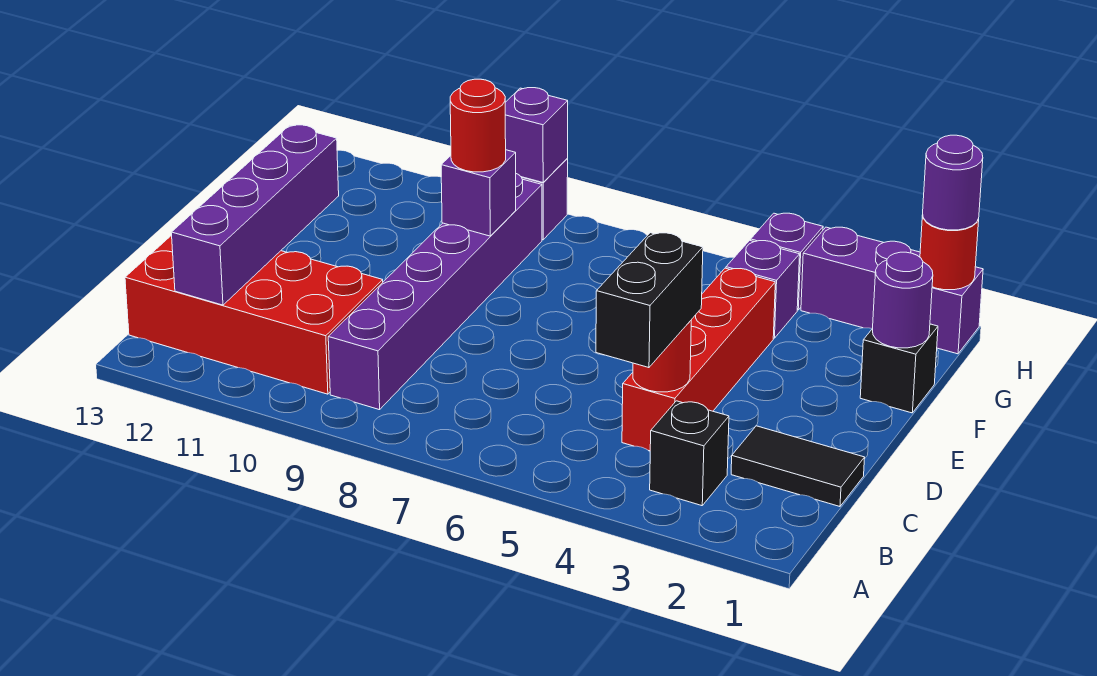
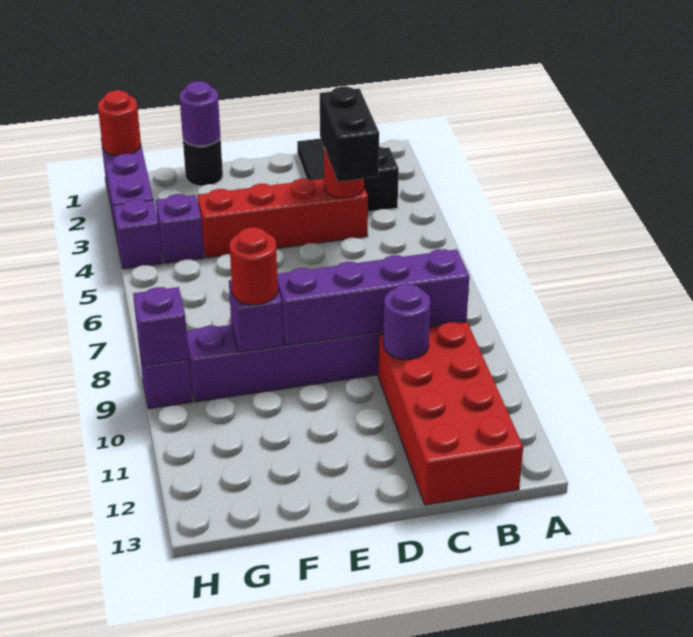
black brick B4:C4 level 3 -> black brick C4:C5 level 3
purple brick B12:E12 level 2 -> purple brick B9:E9 level 2
black brick F1 level 1 -> black round brick F1 level 1
purple round brick H1 level 3 -> purple round brick C10 level 2

